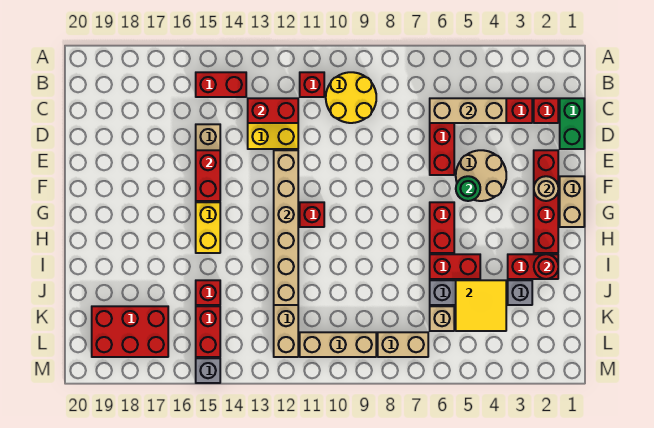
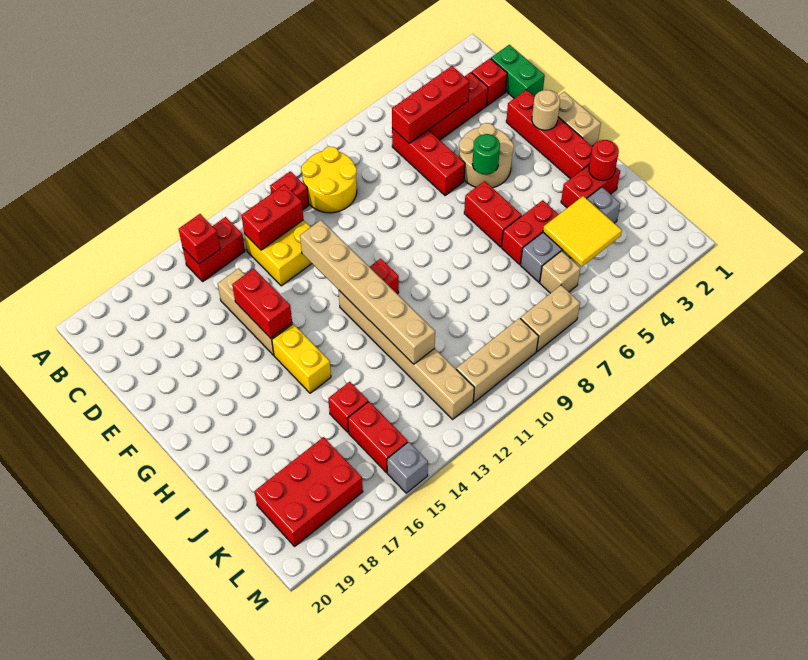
none -> red brick B15 level 2
tan brick C4:C6 level 2 -> red brick C4:C6 level 2

